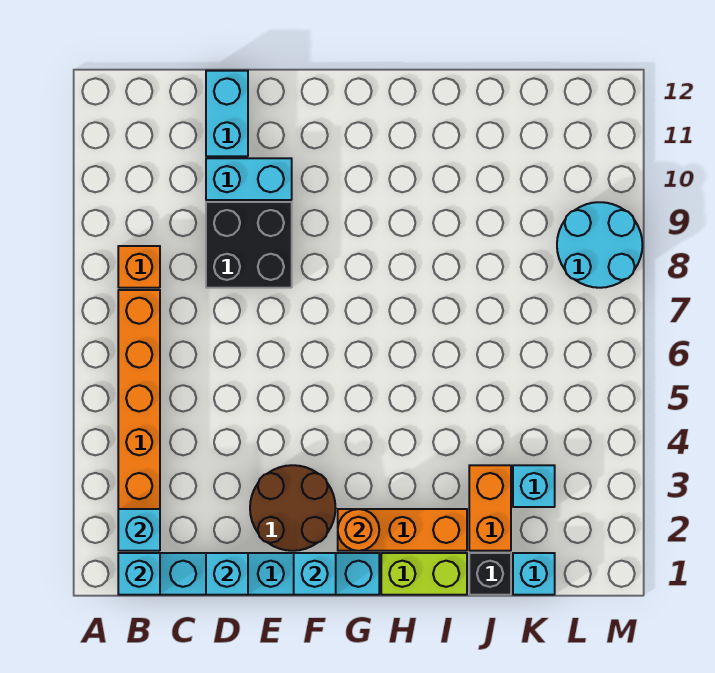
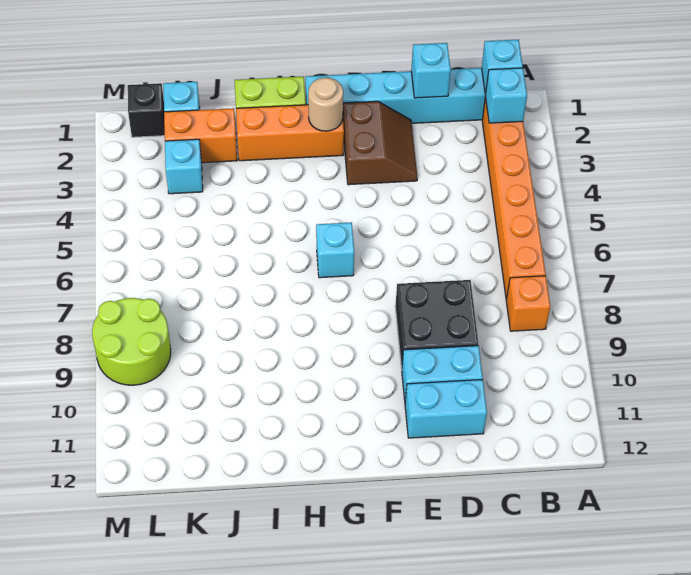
cyan brick D11:D12 level 1 -> cyan brick D11:E11 level 1
brown round brick E2:F3 level 1 -> brown slope E2:F3 level 1 top F
cyan brick F1 level 2 -> cyan brick G6 level 1
orange round brick G2 level 2 -> tan round brick G2 level 2
black brick J1 level 1 -> black brick L1 level 1
orange brick J2:J3 level 1 -> orange brick J2:K2 level 1
cyan round brick L8:M9 level 1 -> lime round brick L8:M9 level 1

